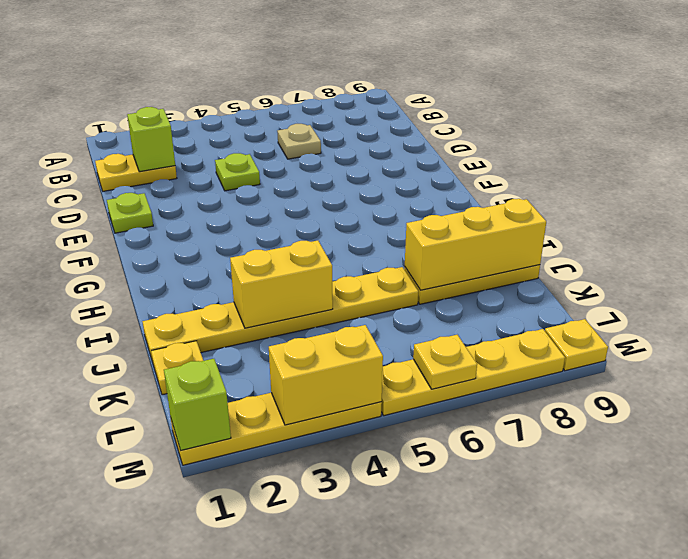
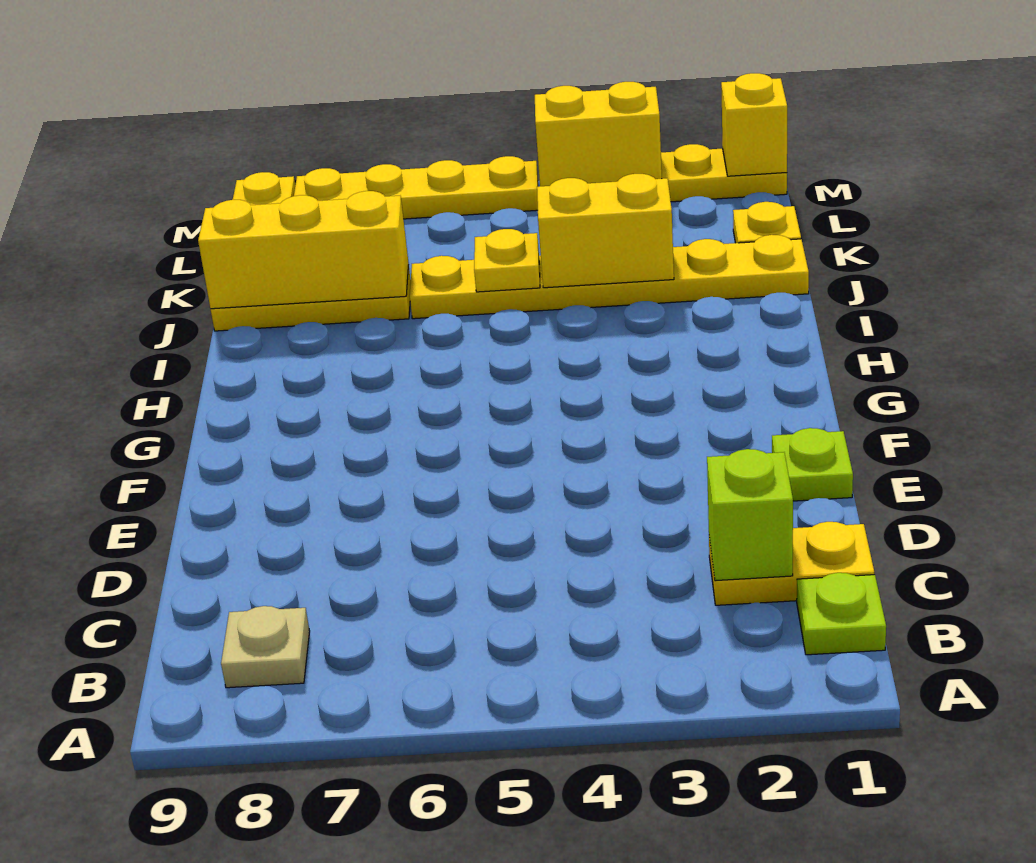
tan plate C6 level 1 -> tan plate B8 level 1
lime plate D4 level 1 -> lime plate B1 level 1
lime brick M1 level 2 -> yellow brick M1 level 2
yellow plate M6 level 2 -> yellow plate J5 level 2

